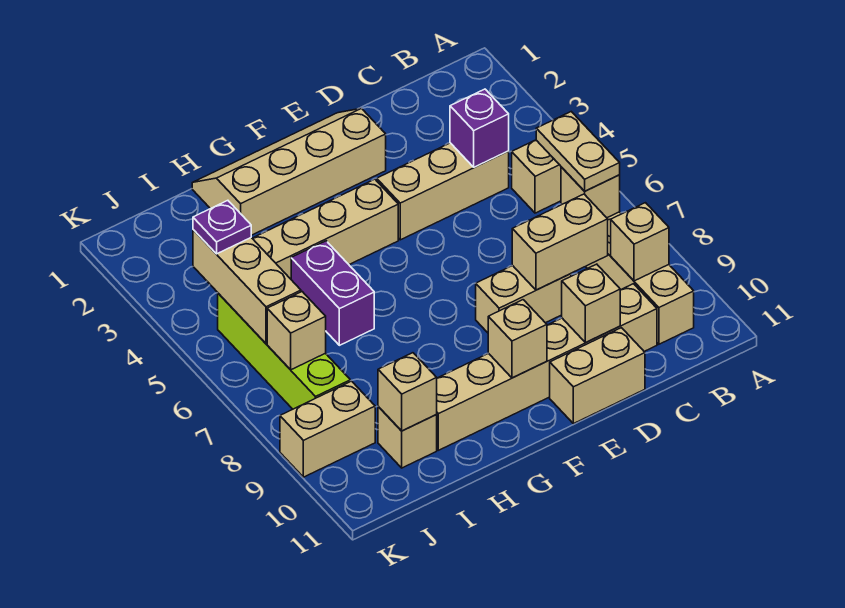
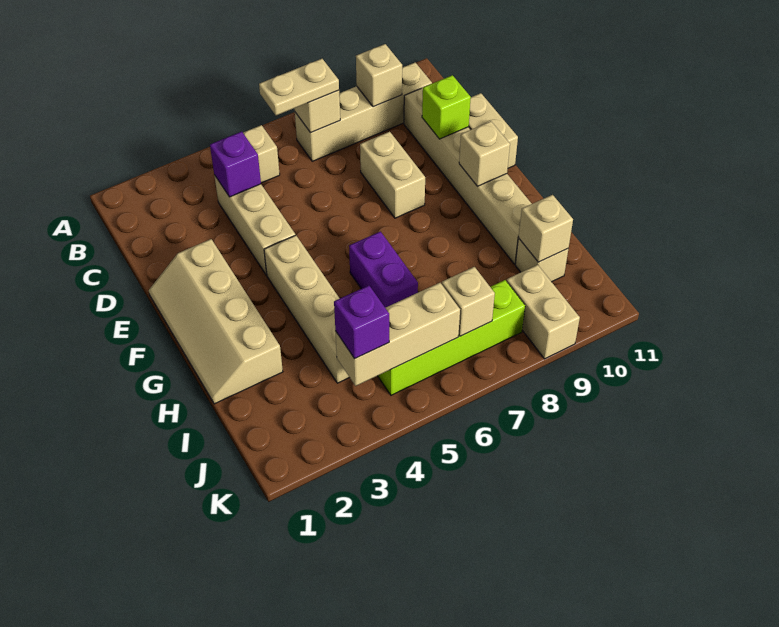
tan brick C8:D8 level 2 -> none
tan brick D10 level 2 -> lime brick D10 level 2
purple brick H5:H6 level 1 -> purple brick G6:H6 level 1
purple plate J4 level 3 -> purple brick J4 level 3

